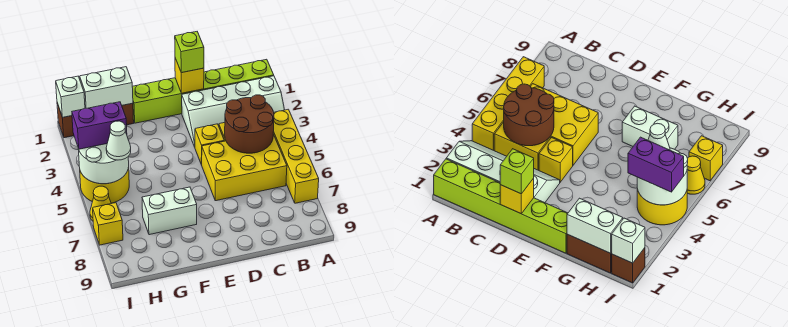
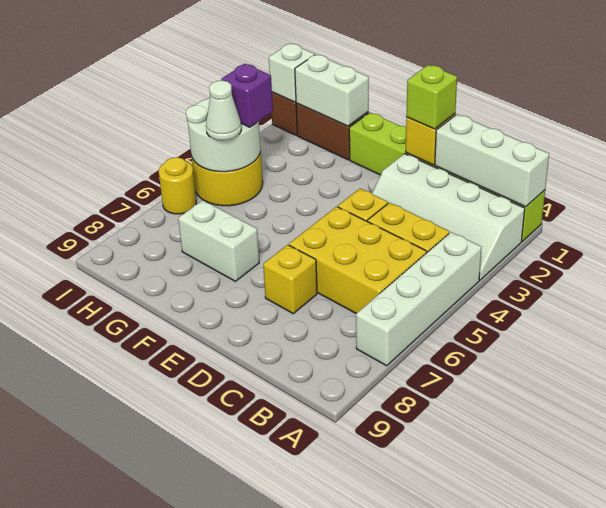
none -> white brick A1:C1 level 2
yellow brick A4:A7 level 1 -> white brick A4:A7 level 1
brown round brick B4:C5 level 2 -> none
purple brick H4:I4 level 3 -> purple brick H4 level 3
yellow cone I6 level 1 -> yellow round brick I6 level 1
yellow brick I7 level 1 -> yellow brick D7 level 1

